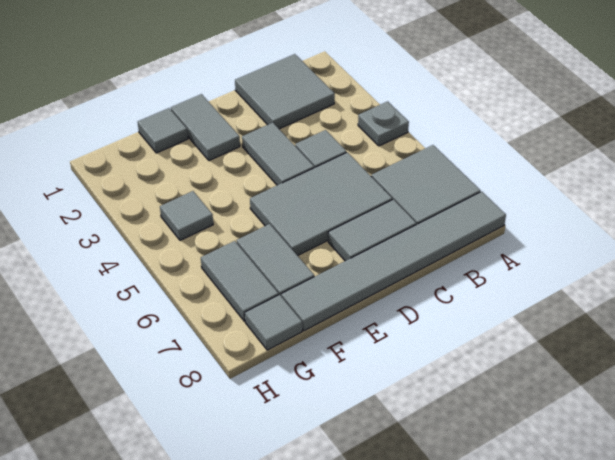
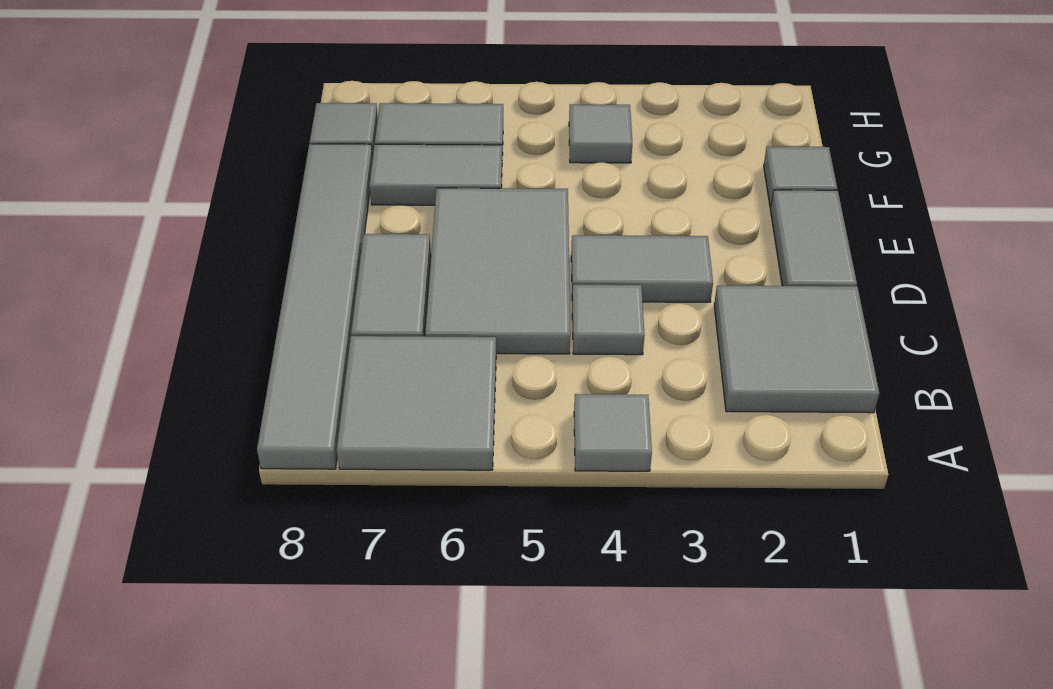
grey plate A4 level 1 -> grey tile A4 level 1
grey tile E1:E2 level 1 -> grey tile D1:E1 level 1

